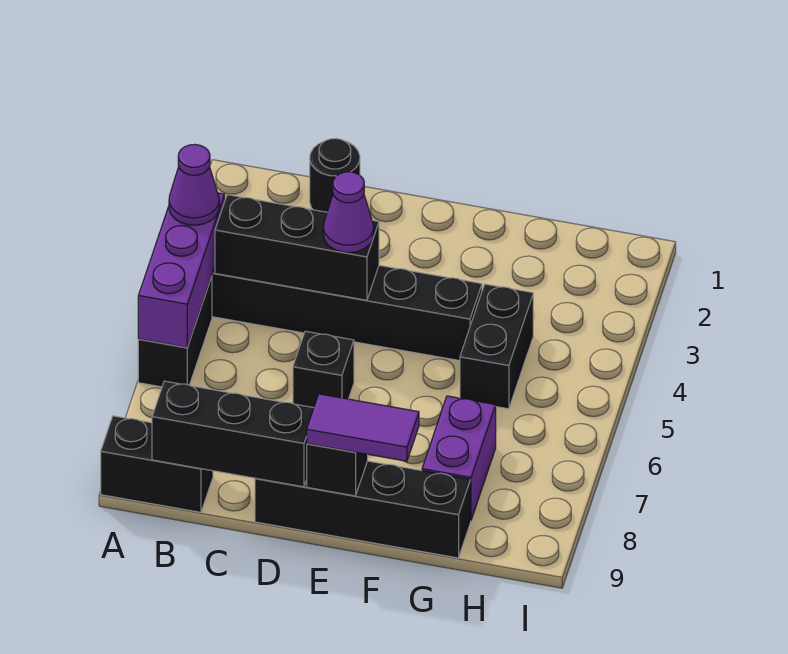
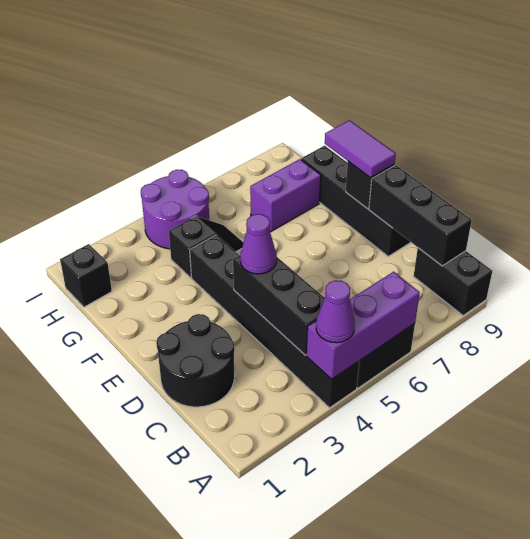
black round brick C1 level 1 -> black round brick C1:D2 level 1
black brick D6 level 1 -> black brick H1 level 1
black brick G4:G5 level 1 -> black slope G4:G5 level 1 top 4
none -> purple round brick H4:I5 level 1

